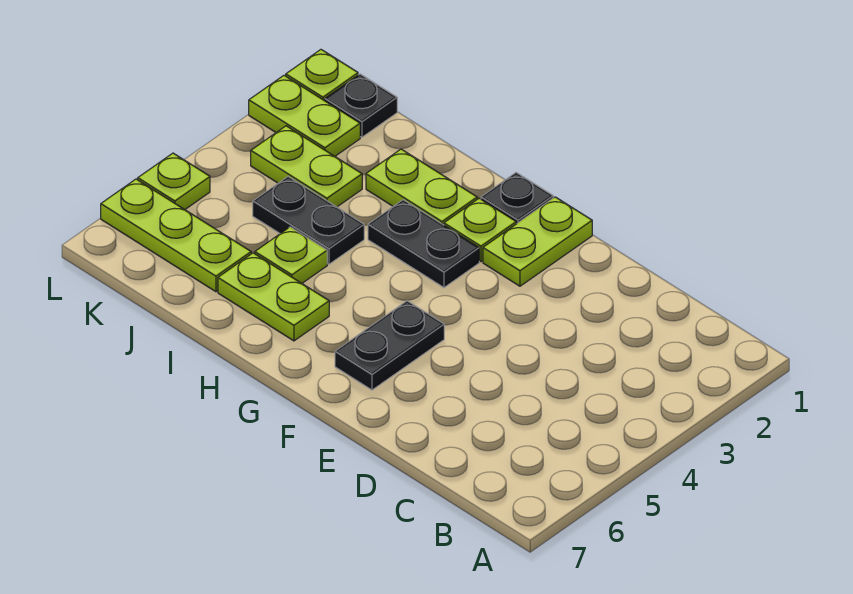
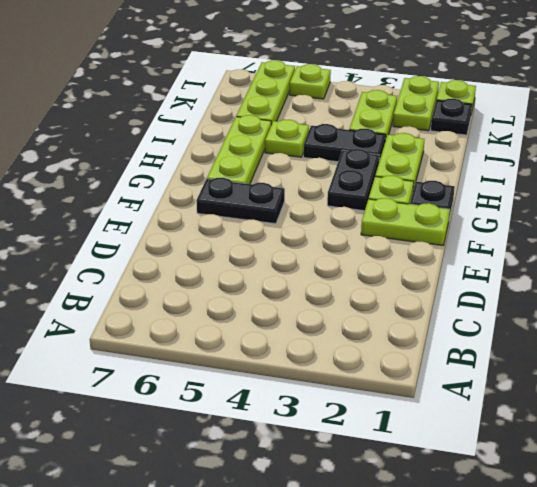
lime plate H6:I6 level 1 -> lime plate G6:I6 level 1
black plate I4:J4 level 1 -> black plate I3:I4 level 1

